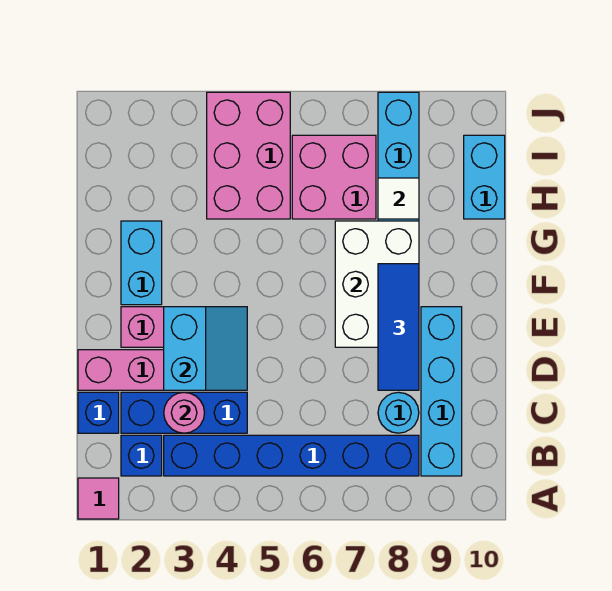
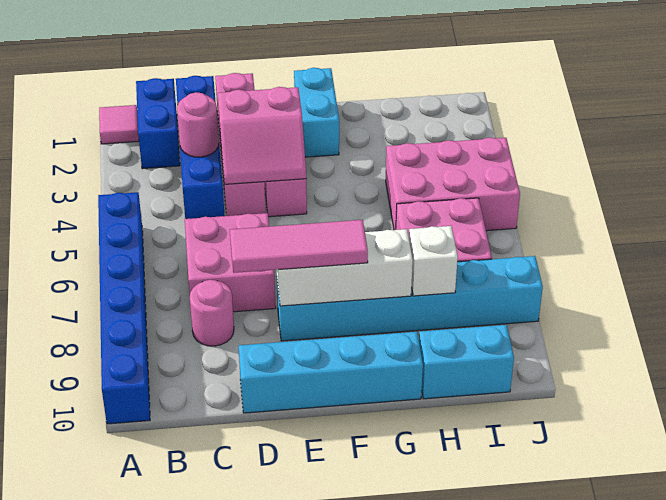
blue brick B2 level 1 -> blue brick B1:B2 level 1
blue brick B3:B8 level 1 -> blue brick A5:A10 level 1
cyan brick B9:E9 level 1 -> cyan brick D10:G10 level 1
none -> pink brick C6:D7 level 1
cyan round brick C8 level 1 -> pink round brick C8 level 1
cyan slope D3:E4 level 2 top 3 -> pink slope D3:E4 level 2 top 3
blue tile D8:F8 level 3 -> pink tile D8:F8 level 3
white brick E7:G8 level 2 -> white brick E8:G8 level 2
cyan brick F2:G2 level 1 -> cyan brick F1:F2 level 1
white tile H8 level 2 -> white brick H8 level 2

